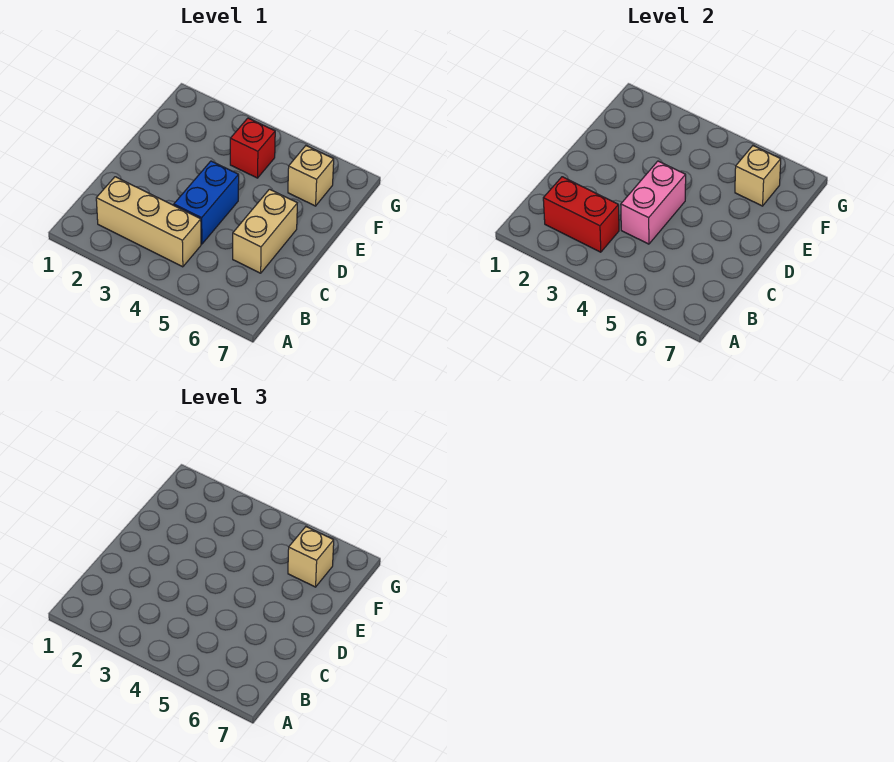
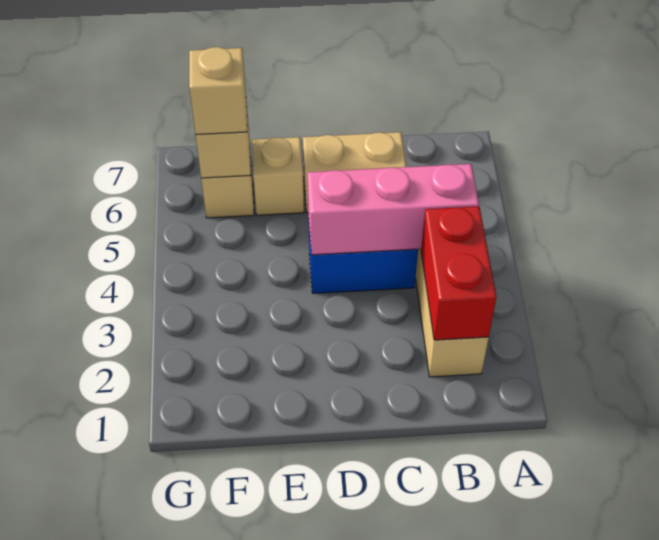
pink brick C4:D4 level 2 -> pink brick B4:D4 level 2
none -> tan brick E6 level 1
red brick F4 level 1 -> none

